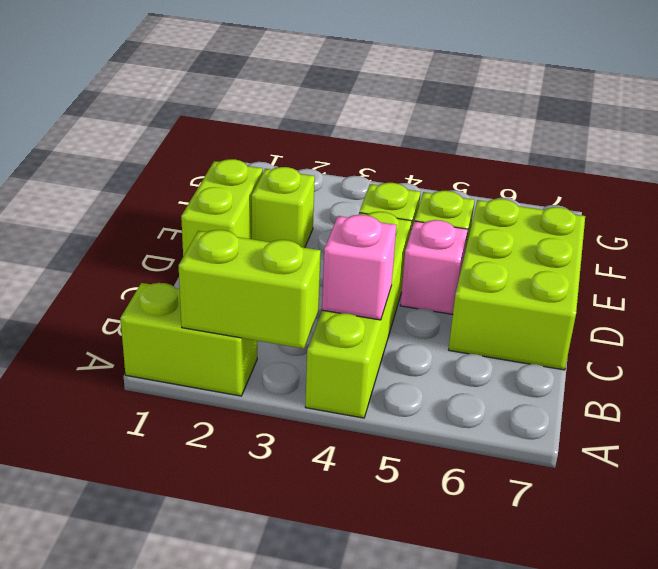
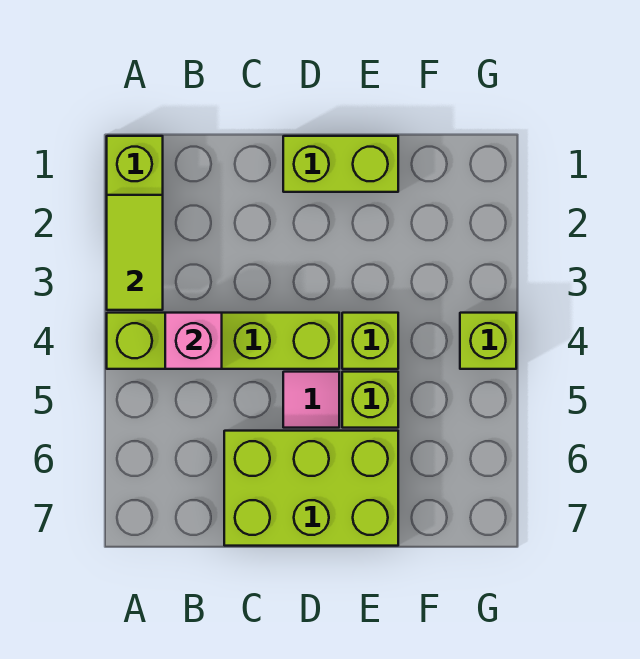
lime brick A2:A3 level 2 -> lime tile A2:A3 level 2
pink brick D5 level 1 -> pink tile D5 level 1
lime brick E2 level 1 -> lime brick G4 level 1

